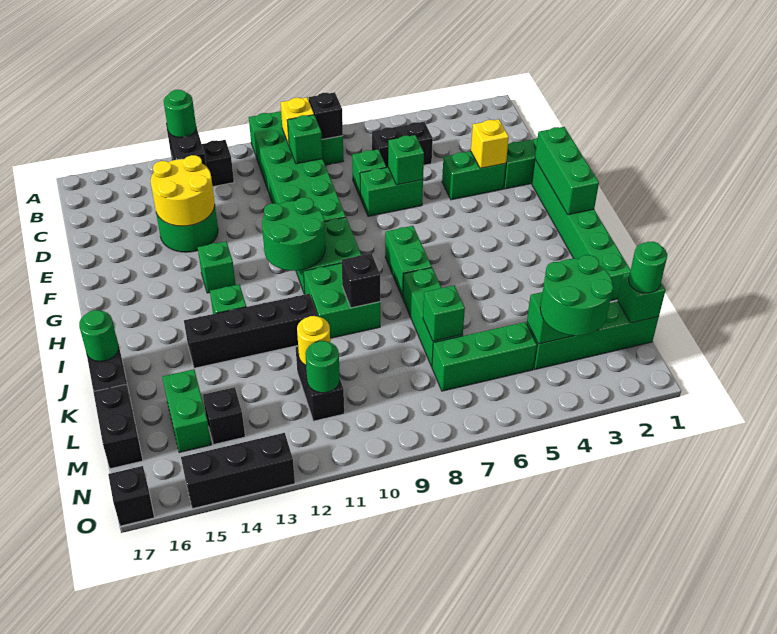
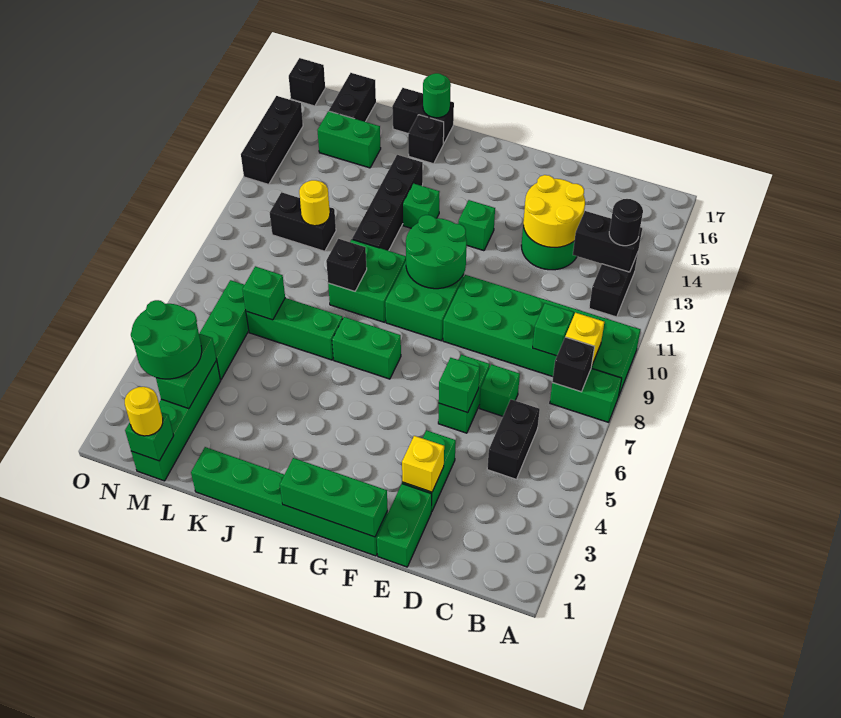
green round brick B13 level 3 -> black round brick B13 level 3
black brick L17:M17 level 1 -> black brick M16:M17 level 1
green round brick M1 level 3 -> yellow round brick M1 level 3
green round brick M11 level 2 -> none
black brick M14 level 1 -> black brick J16 level 1

